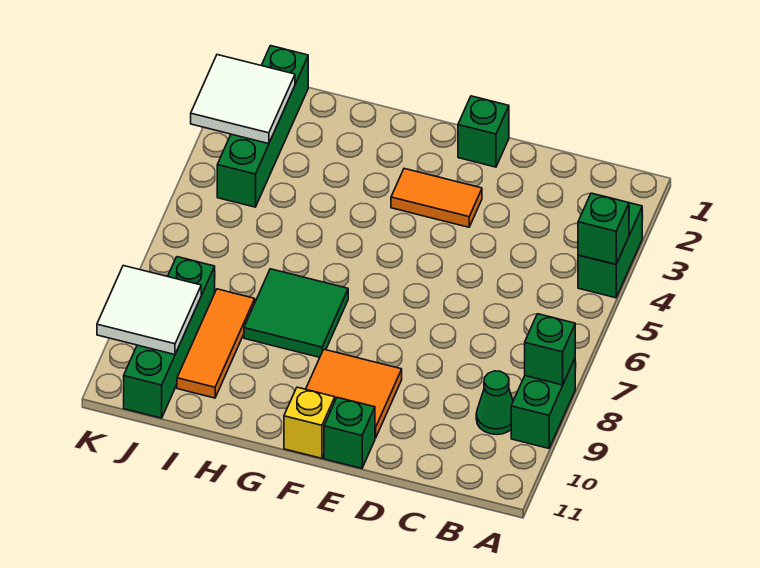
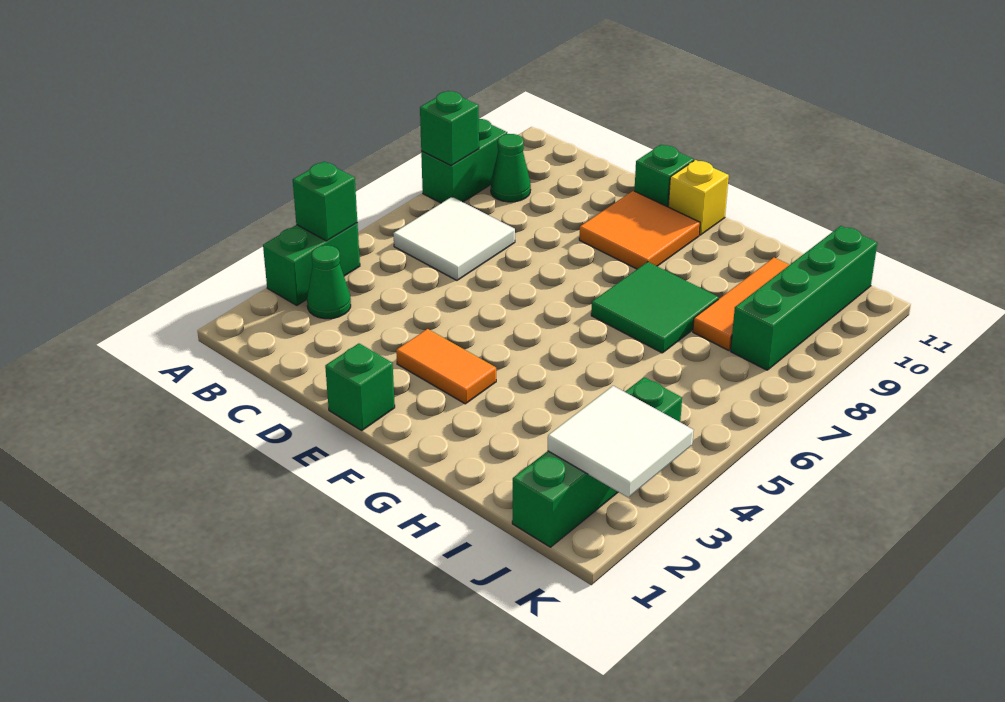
none -> green cone B3 level 1
white tile J9:K10 level 2 -> white tile B6:C7 level 1

